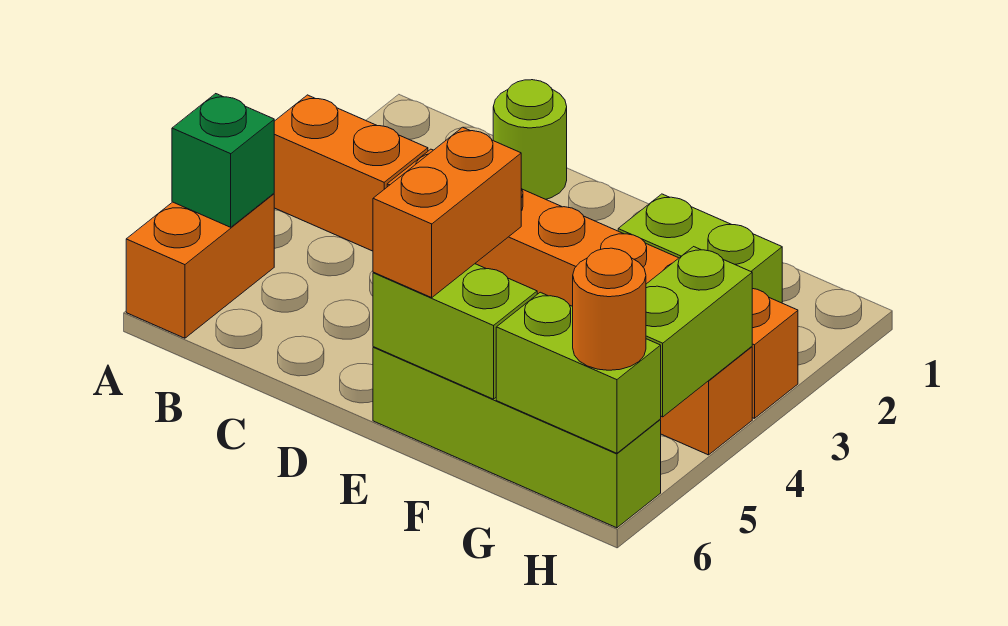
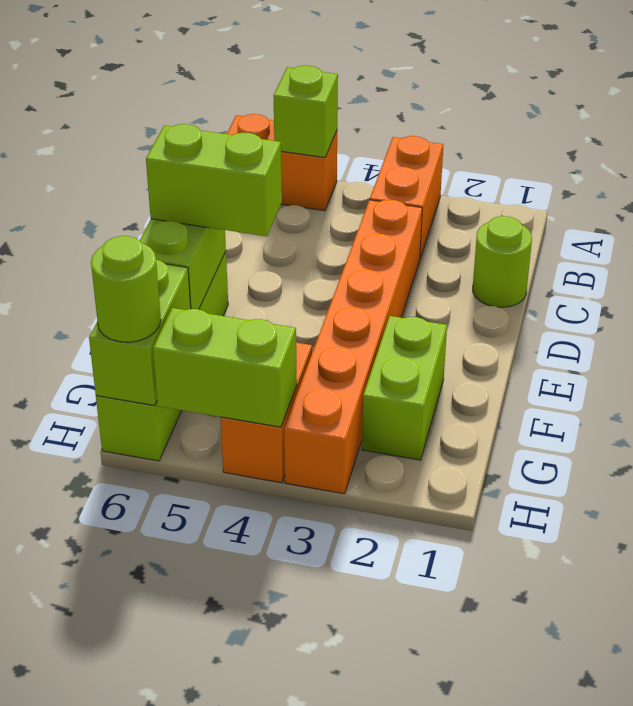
green brick A5 level 2 -> lime brick A5 level 2
orange brick E5:E6 level 3 -> lime brick E5:E6 level 3
orange round brick H6 level 3 -> lime round brick H6 level 3

